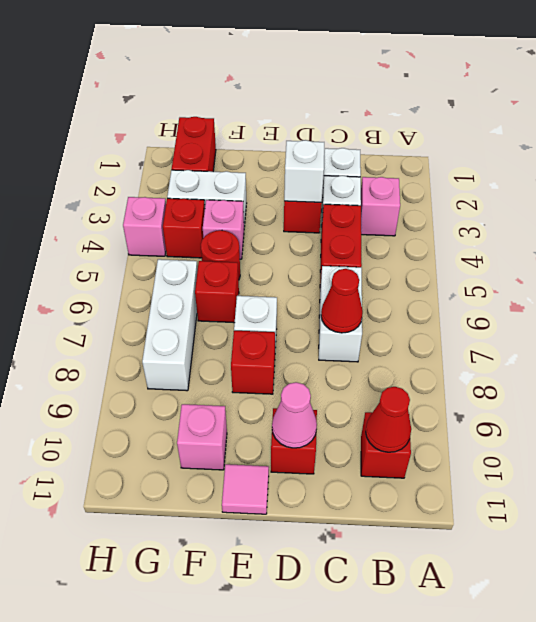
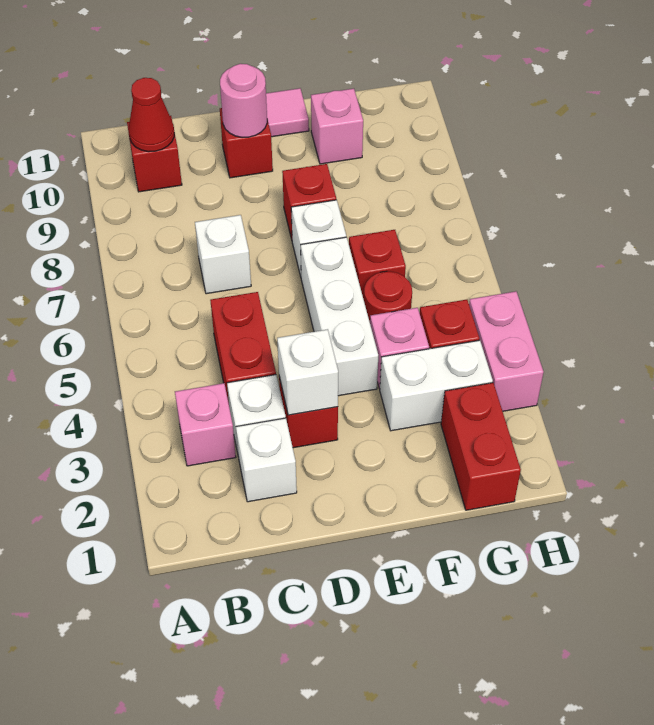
white brick C6:C7 level 1 -> white brick C7 level 1
red cone C7 level 2 -> none
pink cone D10 level 2 -> pink round brick D10 level 2
white brick G6:G8 level 1 -> white brick E4:E6 level 1
pink brick H4 level 1 -> pink brick H3:H4 level 1

